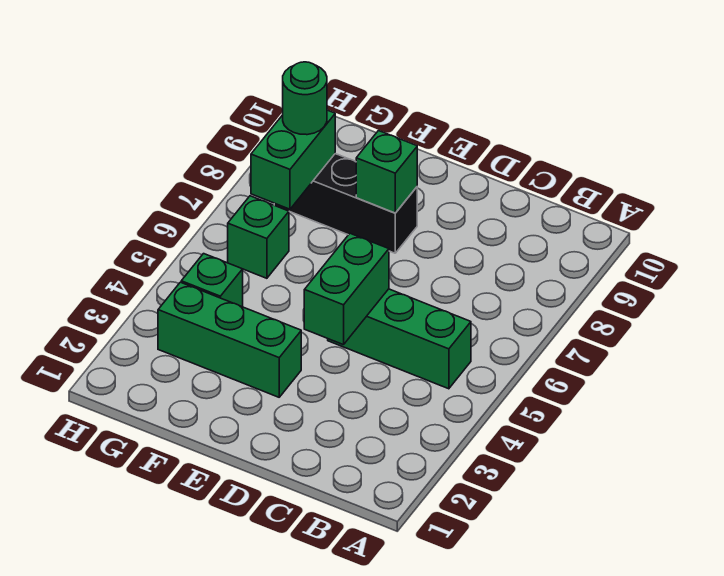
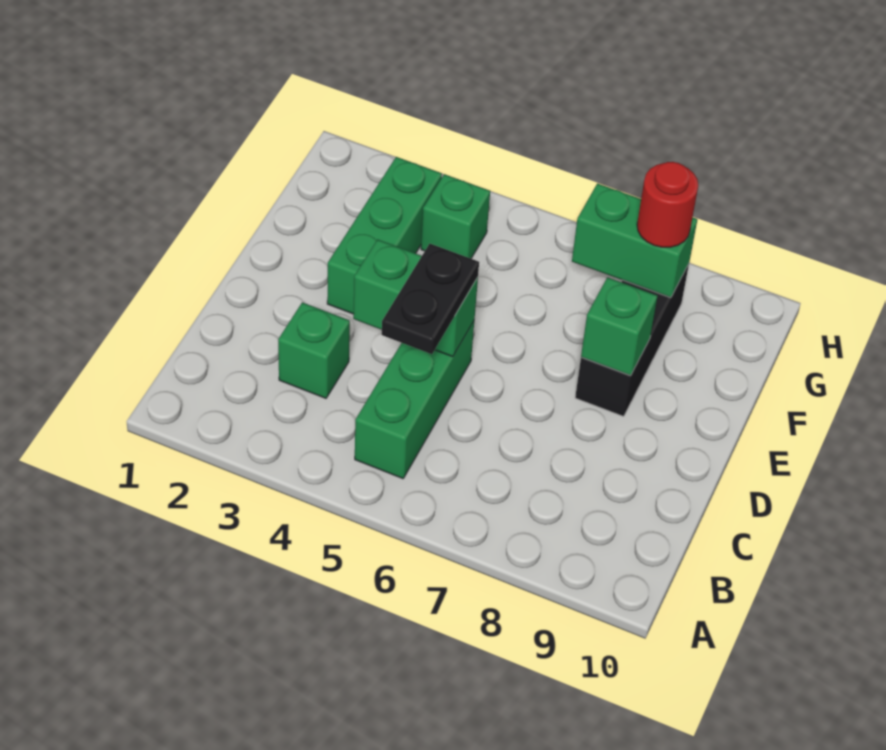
none -> black plate C5:D5 level 3
green brick G6 level 1 -> green brick C3 level 1
green round brick G8 level 3 -> red round brick G8 level 3

